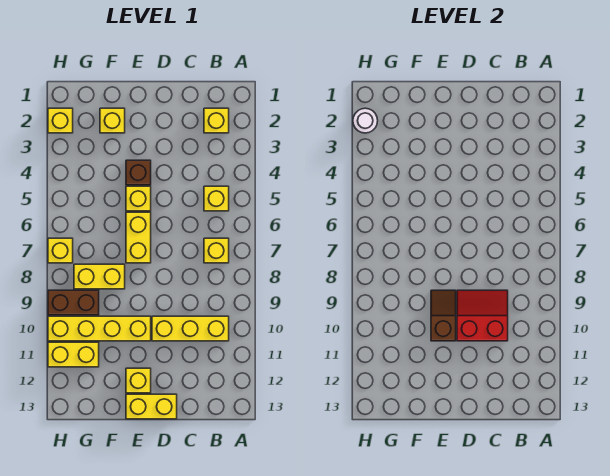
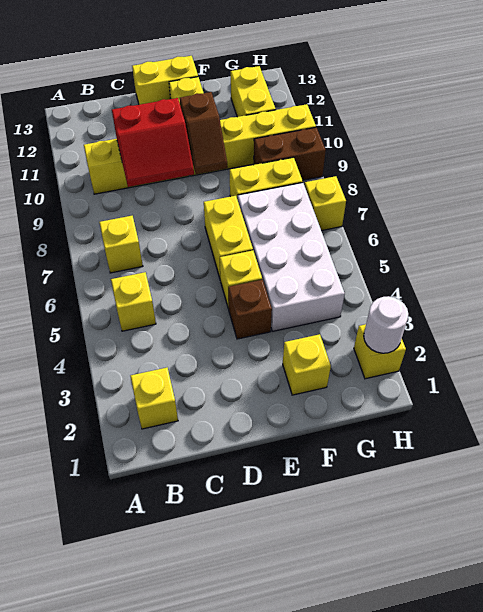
none -> white brick F4:G7 level 1
yellow brick G11:H11 level 1 -> yellow brick G11:G12 level 1

